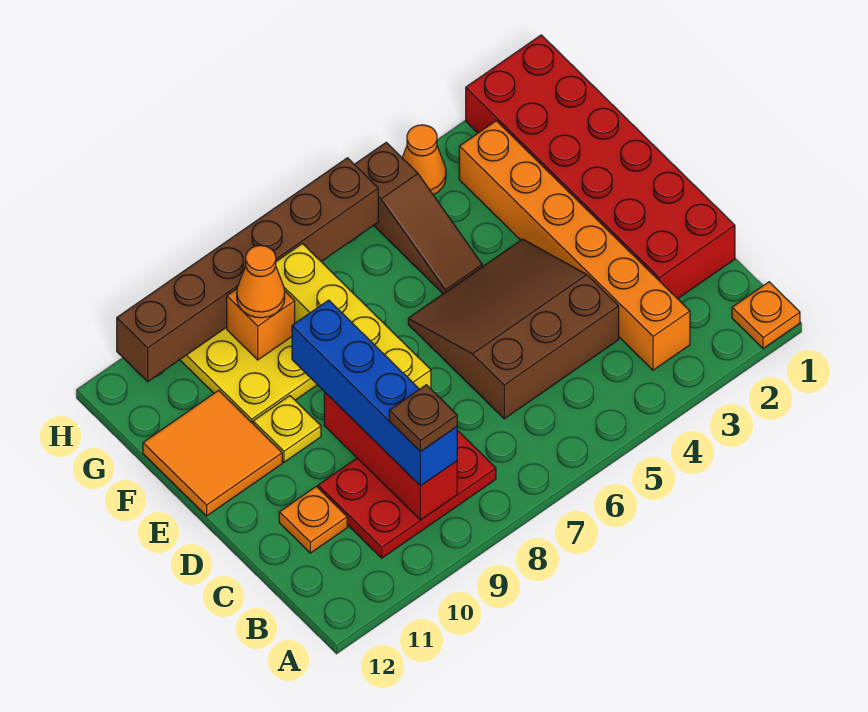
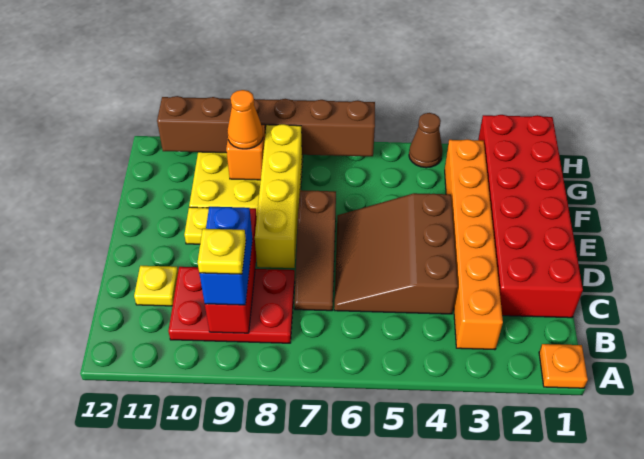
blue brick B9:E9 level 3 -> blue brick B9:C9 level 3
brown plate B9 level 4 -> yellow plate B9 level 4
brown slope C4:E6 level 1 top C -> brown slope C4:E6 level 1 top 4
orange plate C11 level 1 -> yellow plate C11 level 1
orange tile E11:F12 level 1 -> none
brown slope F5:H5 level 1 top H -> brown slope C7:E7 level 1 top E
orange cone H4 level 1 -> brown cone H4 level 1

